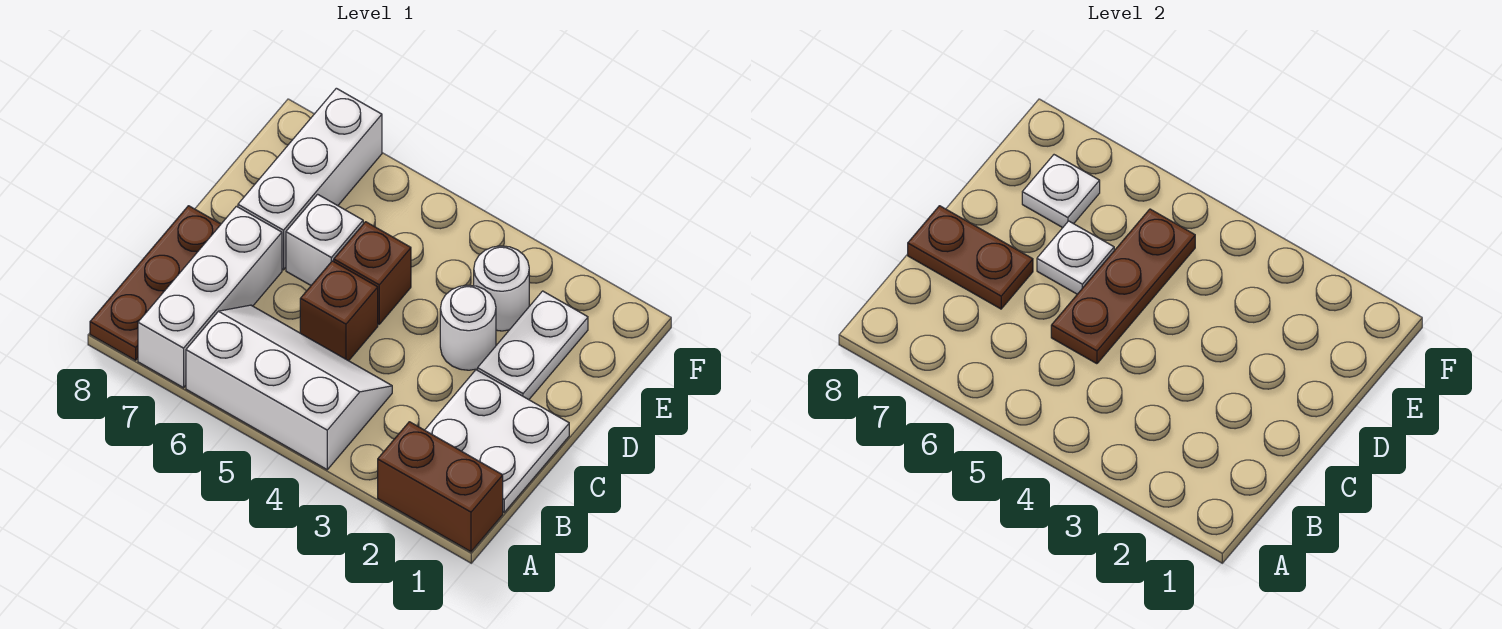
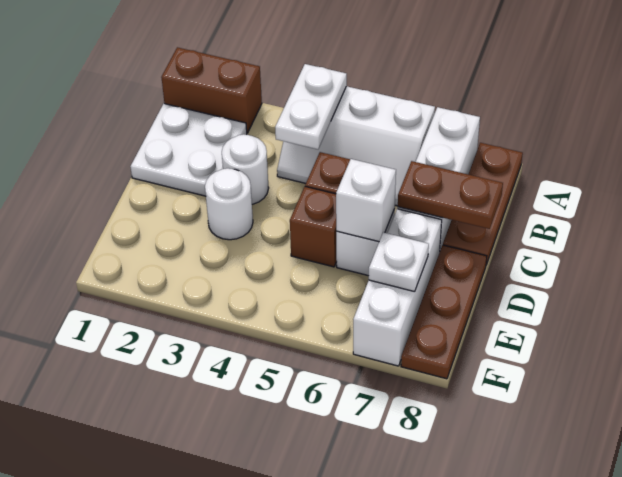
brown plate C5:E5 level 2 -> brown plate D8:F8 level 1
white plate D2:E2 level 1 -> white plate A4:B4 level 2
white plate D6 level 2 -> white brick D6 level 2
white round brick E3 level 1 -> white round brick C3 level 1

